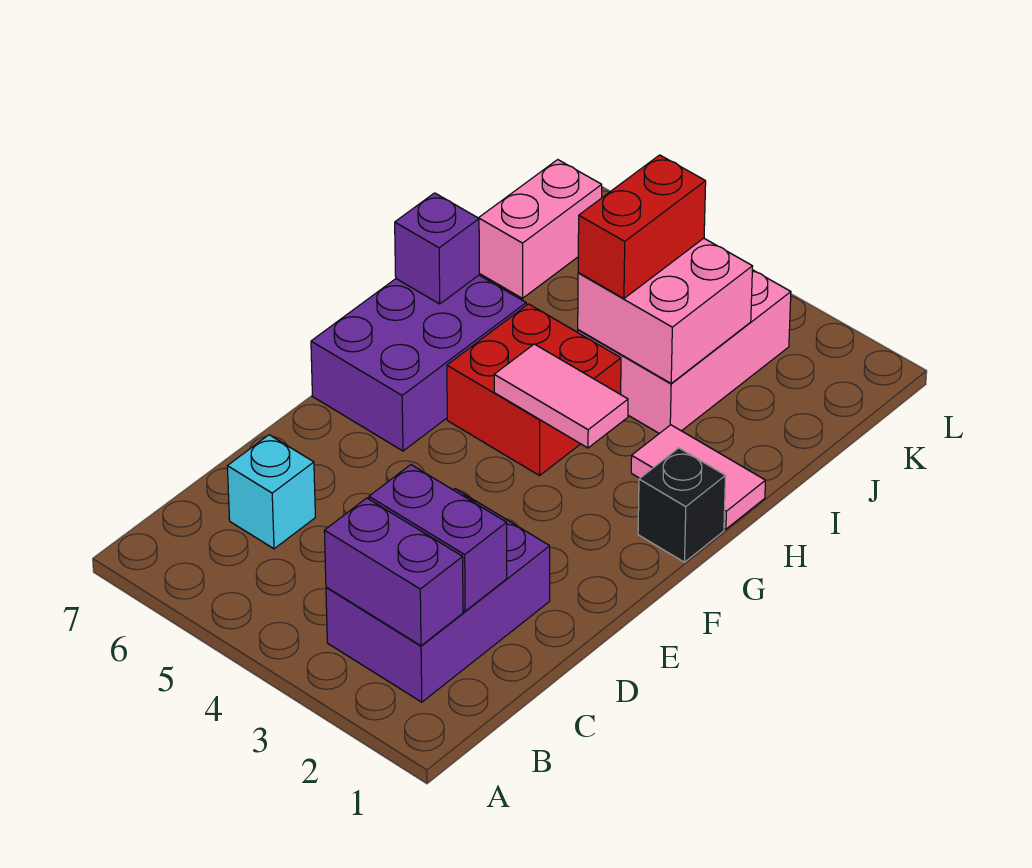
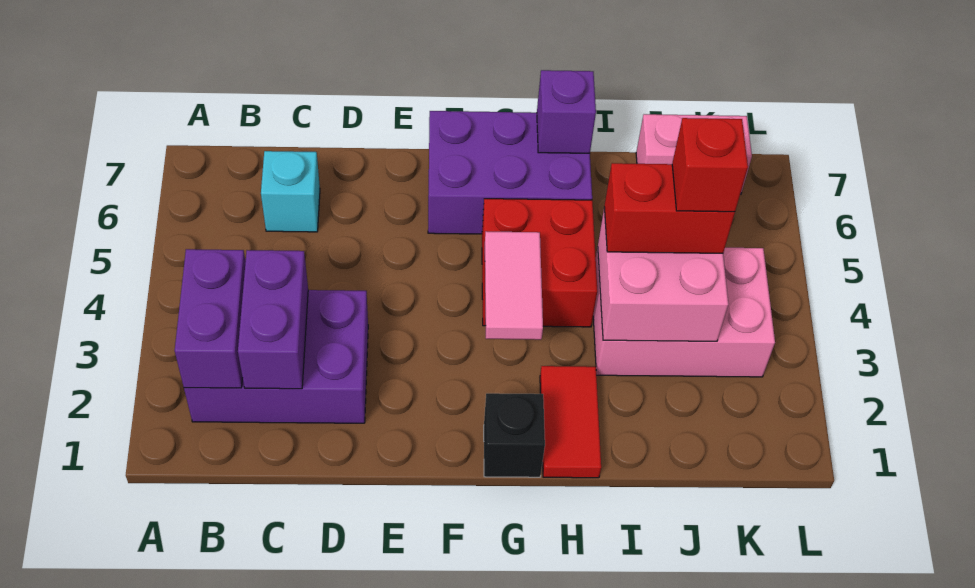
pink tile H1:H2 level 1 -> red tile H1:H2 level 1
none -> red brick J4 level 4

